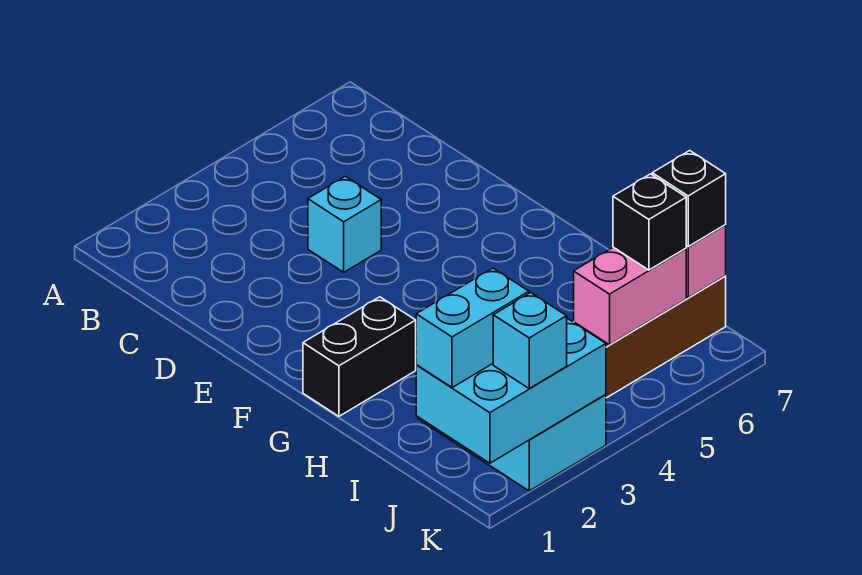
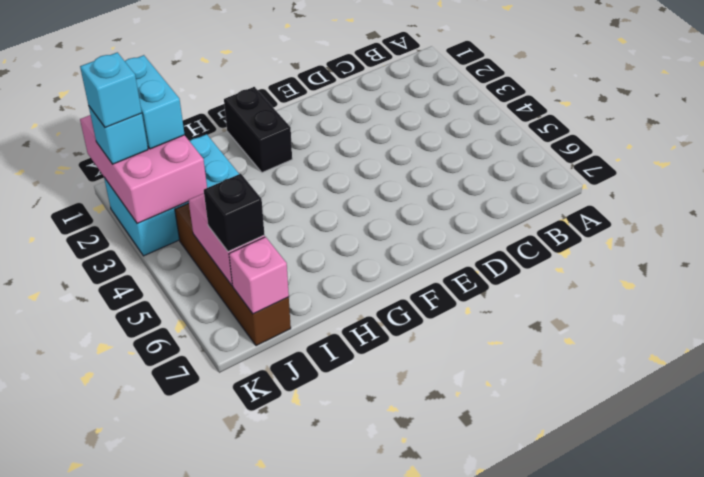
cyan brick D4 level 1 -> cyan brick K2 level 4
cyan brick J1:K3 level 2 -> pink brick J1:K3 level 2
black brick J7 level 3 -> none

